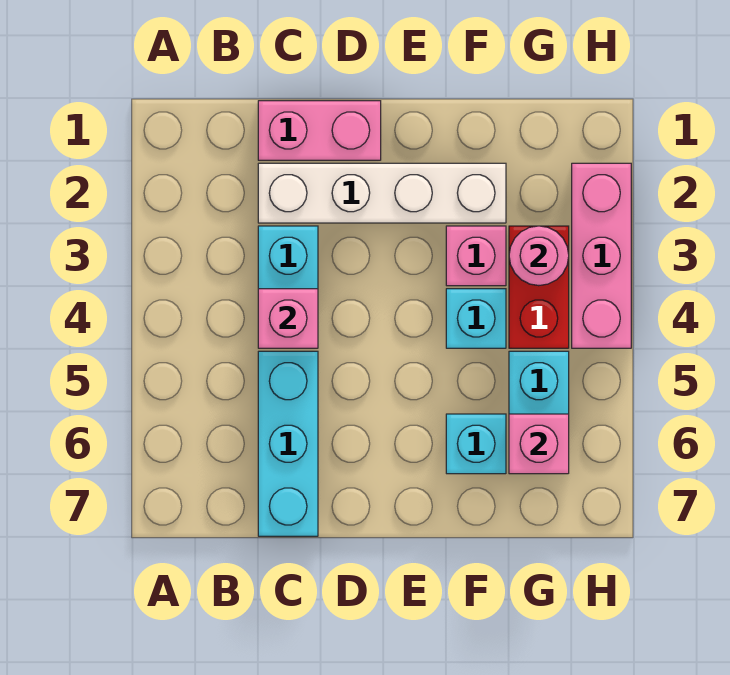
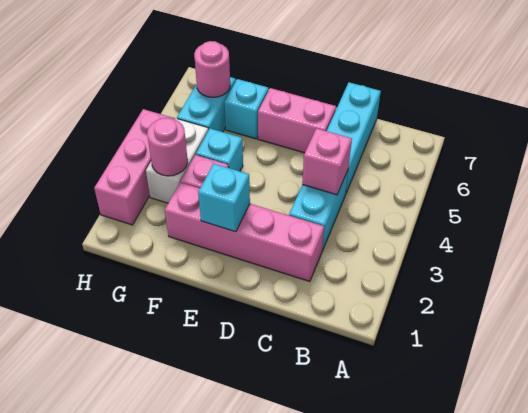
pink brick C1:D1 level 1 -> pink brick D6:E6 level 1
white brick C2:F2 level 1 -> pink brick C2:F2 level 1
none -> cyan brick E2 level 2
red brick G3:G4 level 1 -> white brick G3:G4 level 1
pink brick G6 level 2 -> pink round brick G6 level 2

